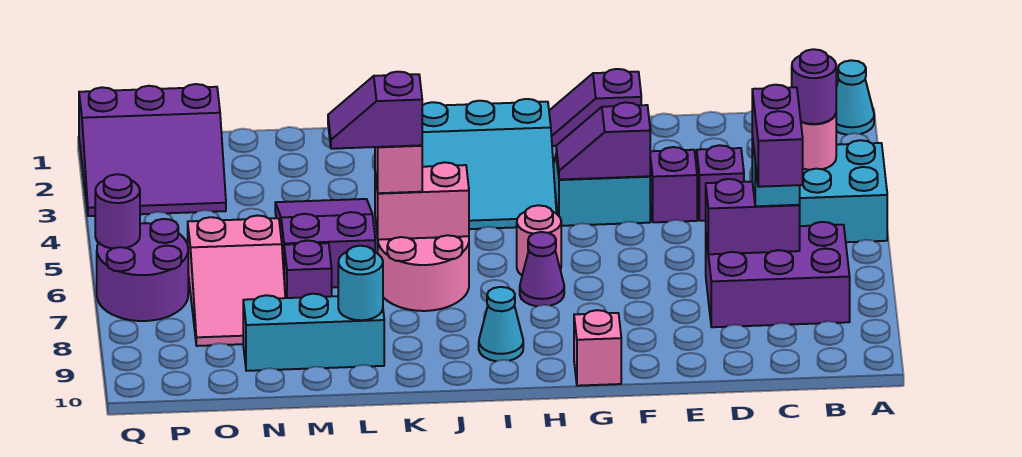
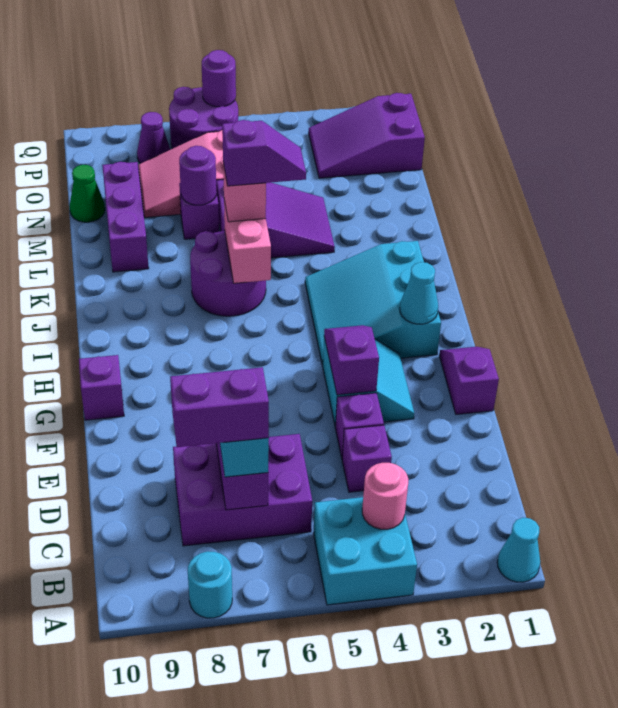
purple round brick B4 level 3 -> purple round brick M7 level 2
purple brick B7:D8 level 1 -> purple brick C6:D8 level 1
pink brick G10 level 1 -> purple brick G10 level 1
pink round brick H6 level 1 -> none
purple cone H7 level 1 -> purple cone P8 level 1
cyan cone I9 level 1 -> cyan cone H2 level 2
pink round brick J6:K7 level 1 -> purple round brick J6:K7 level 1
purple slope K6:L6 level 4 top K -> purple slope K5:K6 level 4 top 6
cyan brick L9:N9 level 1 -> purple brick L9:N9 level 1
cyan round brick L9 level 2 -> cyan round brick A8 level 1
none -> green cone N10 level 1
purple slope O1:Q3 level 1 top 1 -> purple slope O1:P3 level 1 top 1

